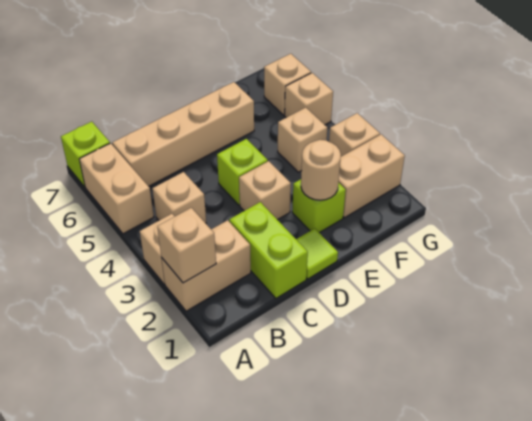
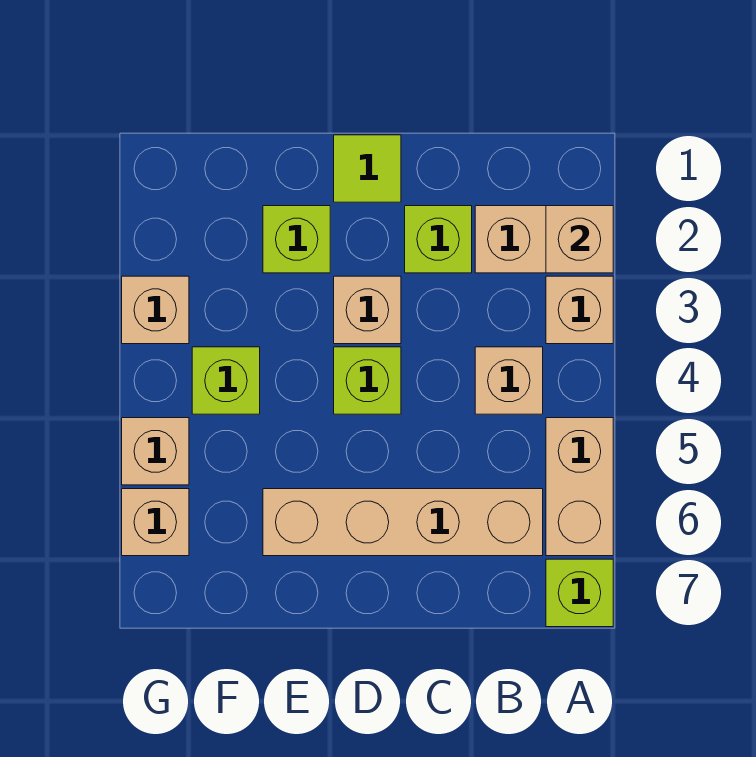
lime brick C1:C2 level 1 -> lime brick C2 level 1
tan round brick E2 level 2 -> none
tan brick F2:G2 level 1 -> none
tan brick F4 level 1 -> lime brick F4 level 1

